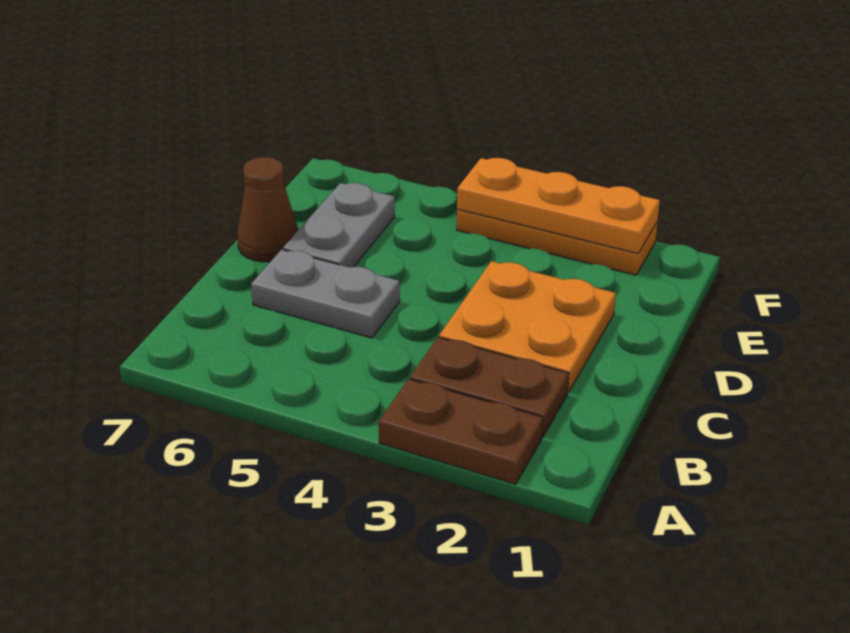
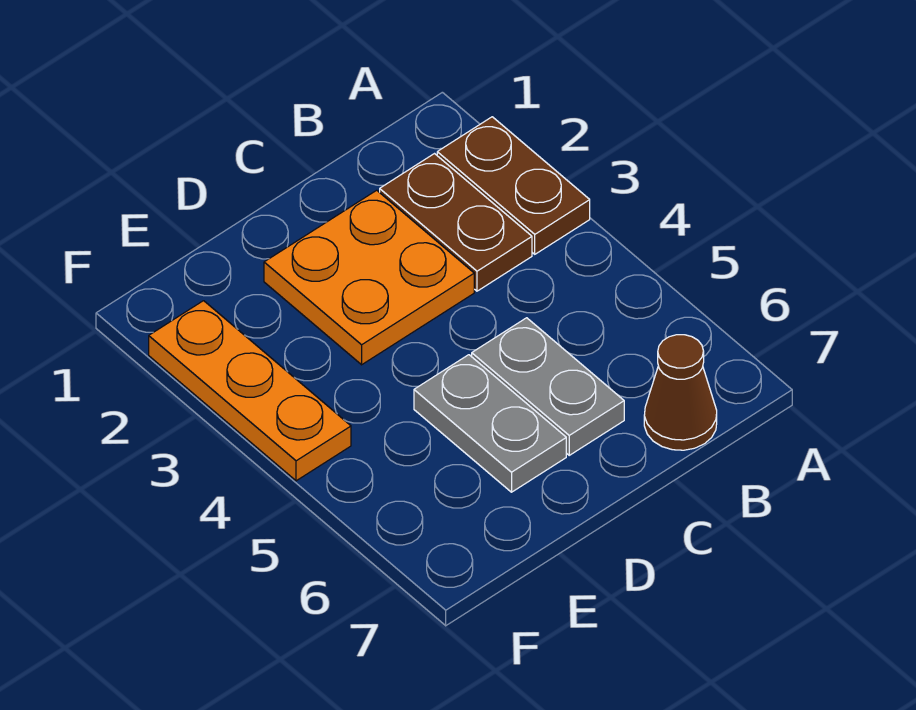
grey plate D6:E6 level 1 -> grey plate D5:D6 level 1
brown cone D7 level 1 -> brown cone B7 level 1
orange plate F2:F4 level 2 -> none

